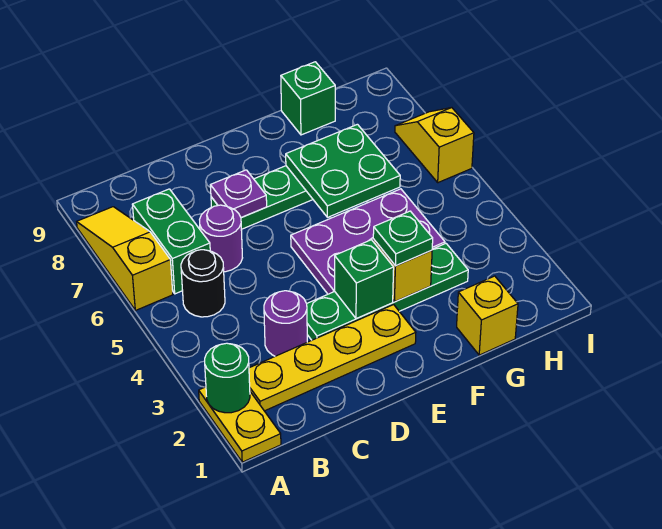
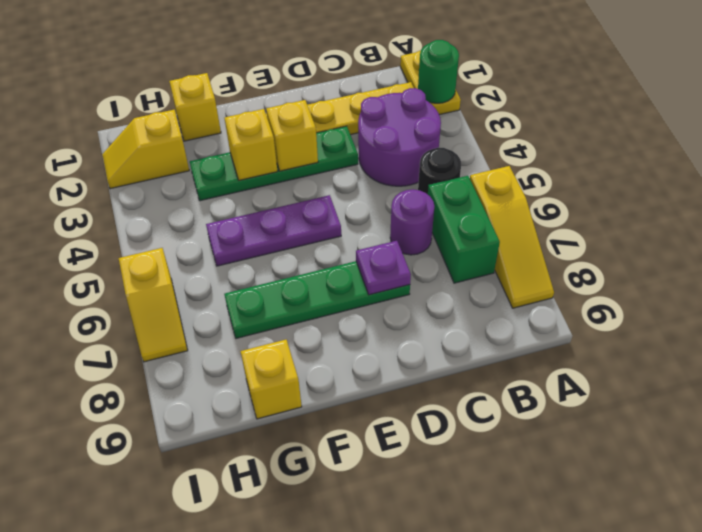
purple round brick C3 level 1 -> purple round brick B3:C4 level 1
green brick E3 level 2 -> yellow brick E3 level 2
purple plate E4:G5 level 1 -> purple plate E5:G5 level 1
green plate F3 level 3 -> none
green plate F6:G7 level 2 -> none
green brick G9 level 1 -> yellow brick G9 level 1
none -> yellow slope H2:I2 level 1 top H

